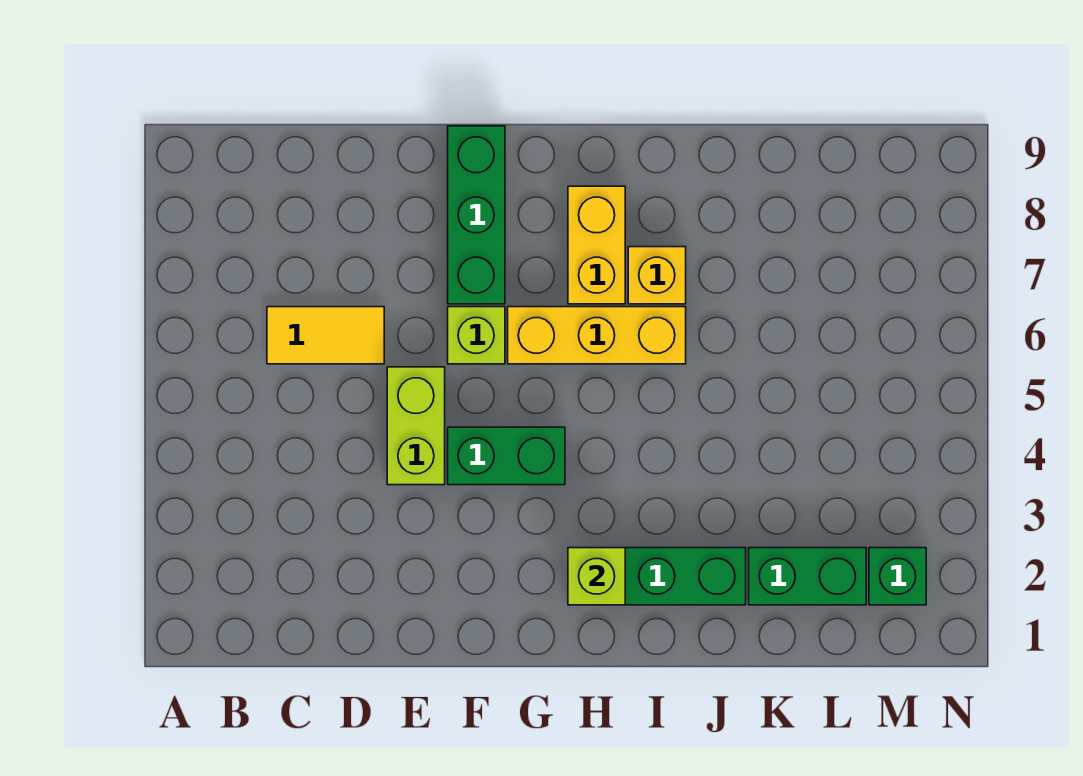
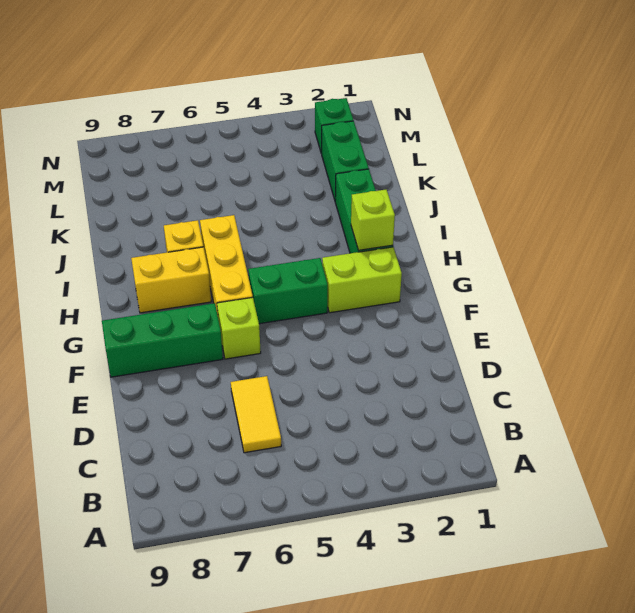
lime brick E4:E5 level 1 -> lime brick G2:G3 level 1
green brick F4:G4 level 1 -> green brick G4:G5 level 1

